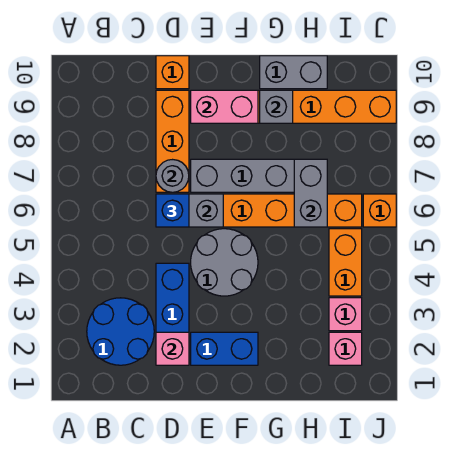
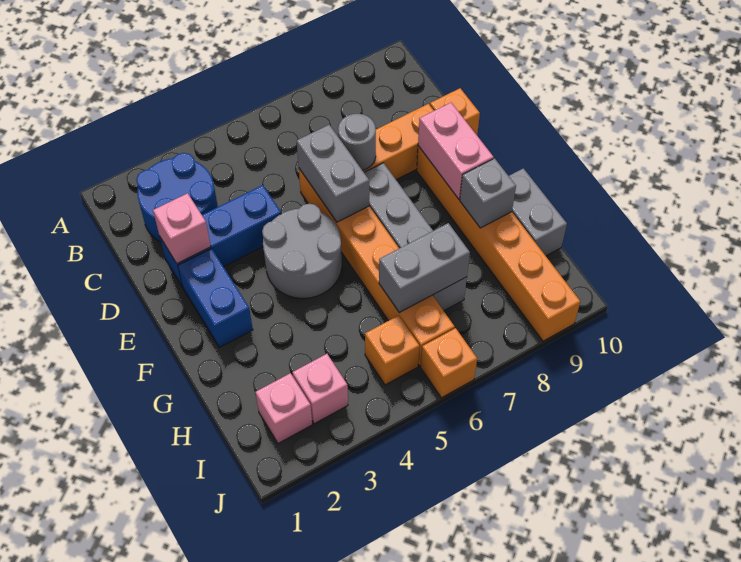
blue brick D6 level 3 -> none
orange brick I4:I5 level 1 -> orange brick I5 level 1

